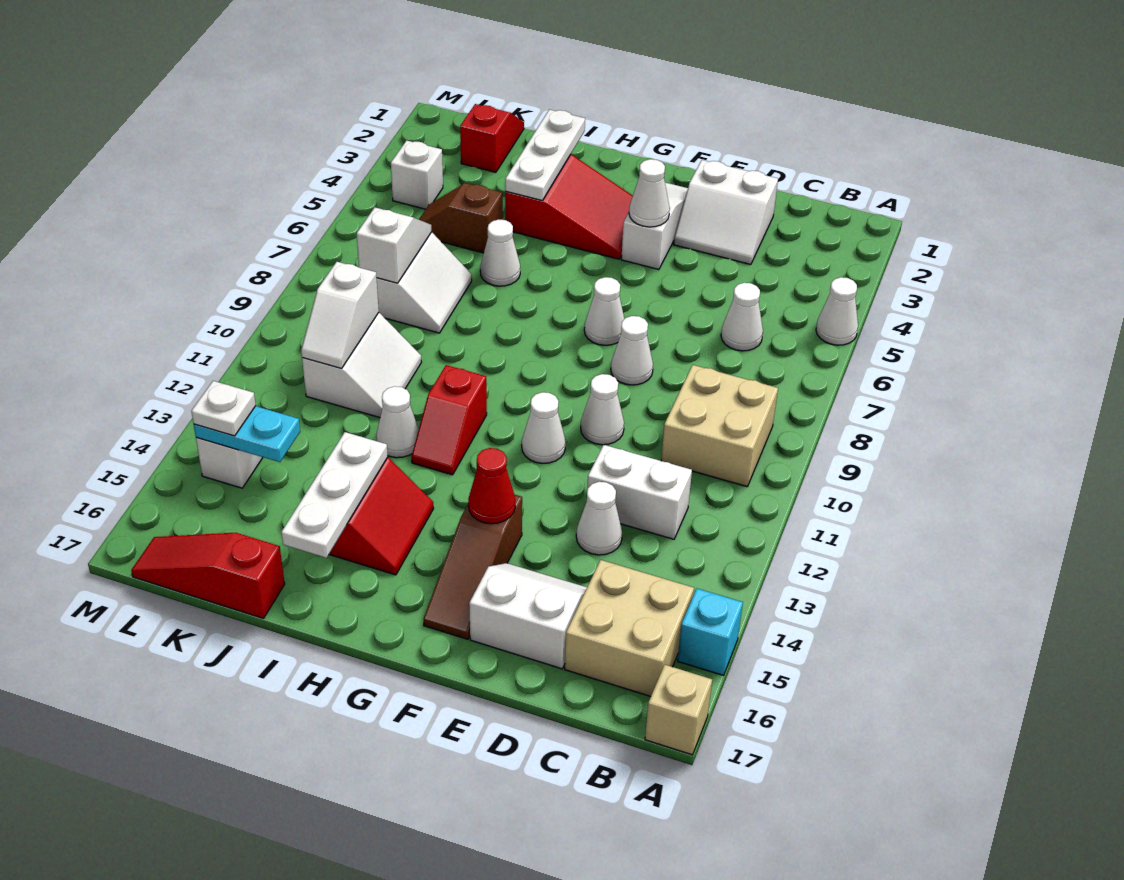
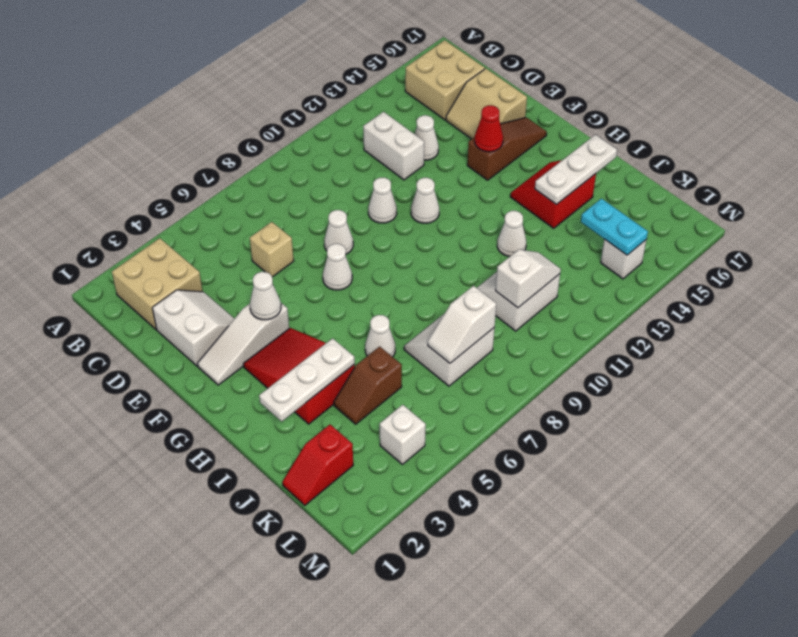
white cone A5 level 1 -> none
cyan brick A15 level 1 -> none
tan brick A17 level 1 -> tan brick D6 level 1
tan brick B9:C10 level 1 -> tan brick B2:C3 level 1
white cone C6 level 1 -> none
white slope D15:E16 level 1 top 16 -> tan slope D15:E16 level 1 top 16
red slope H11:H12 level 1 top 11 -> none
brown slope J5:K5 level 1 top J -> brown slope J4:J5 level 1 top 5
red slope J17:L17 level 1 top J -> none
white plate L14 level 3 -> none

